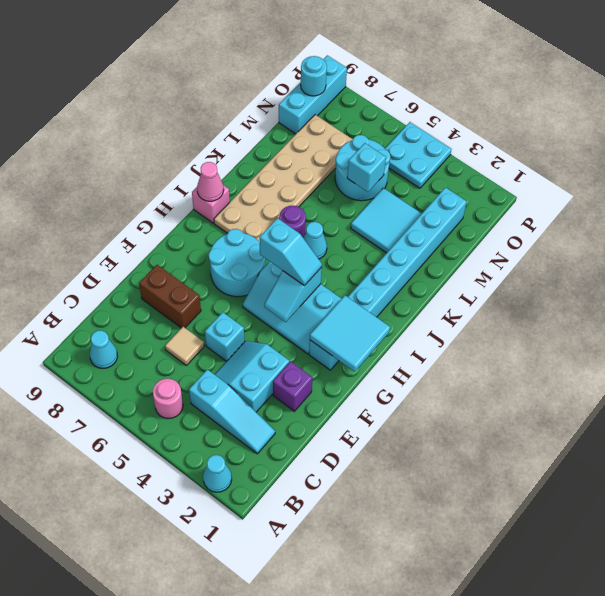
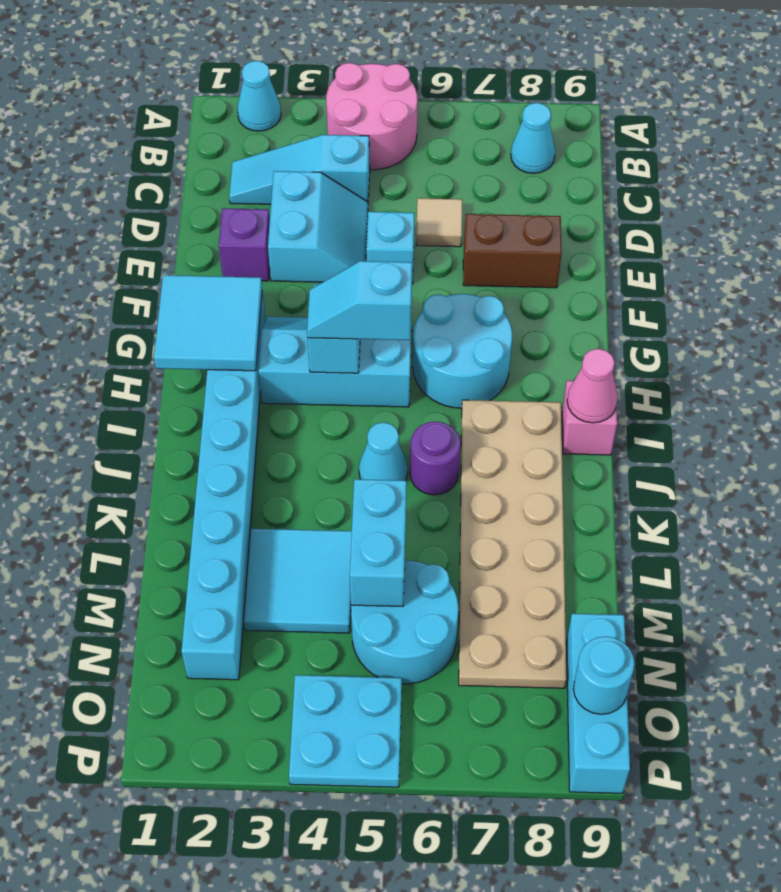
pink round brick B5 level 1 -> pink round brick A4:B5 level 1
cyan brick M5 level 2 -> cyan brick L5:M5 level 2

